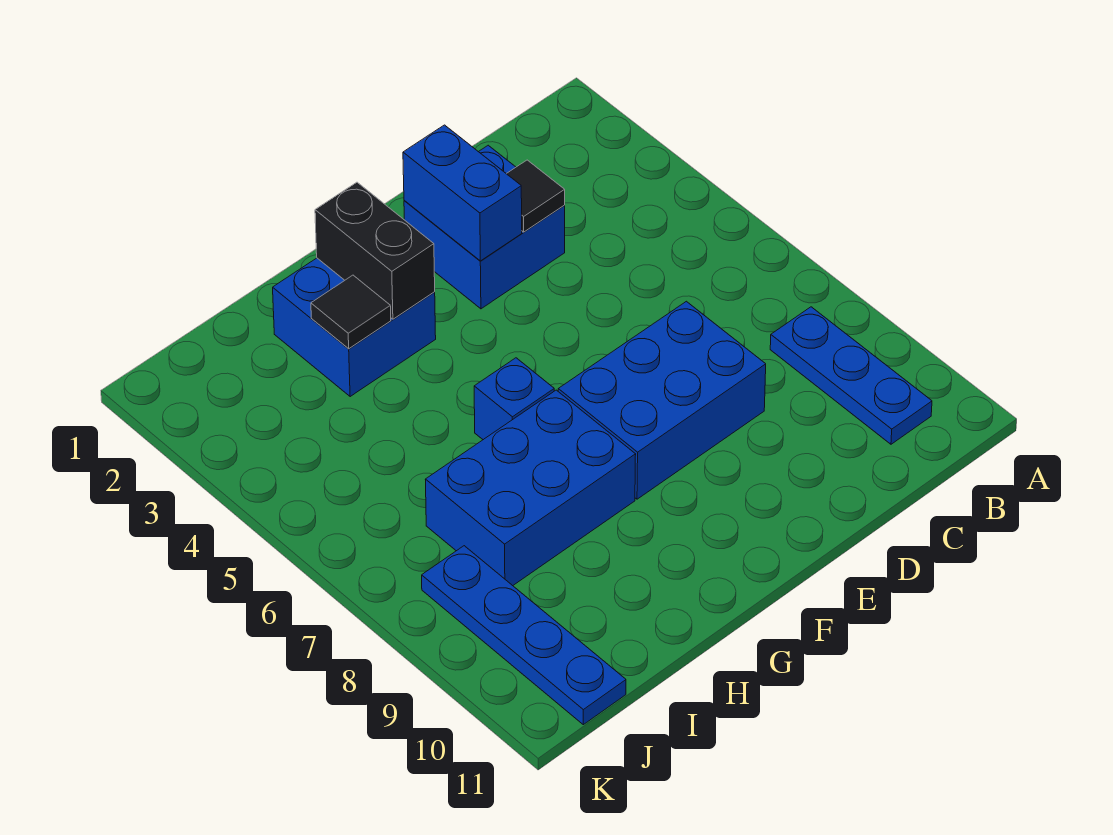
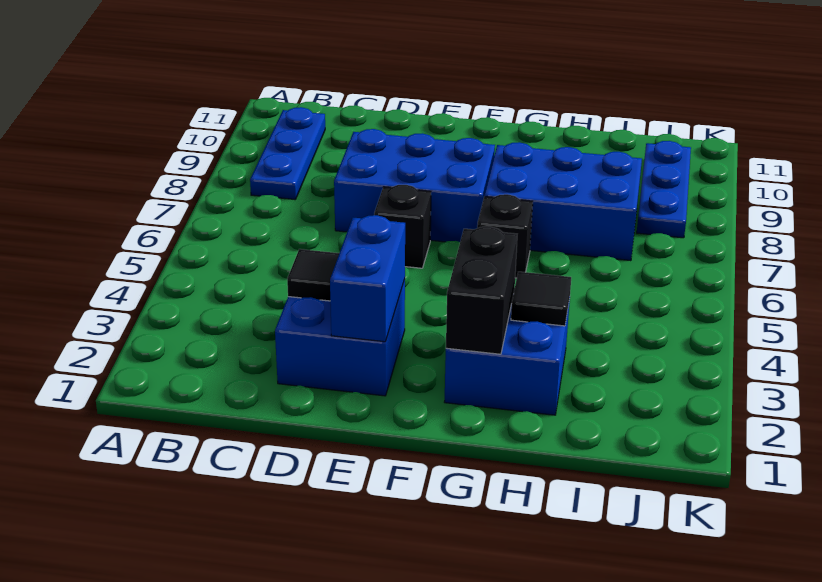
none -> black brick E6 level 1
blue brick G6 level 1 -> black brick G6 level 1
blue plate J8:J11 level 1 -> blue plate J8:J10 level 1

